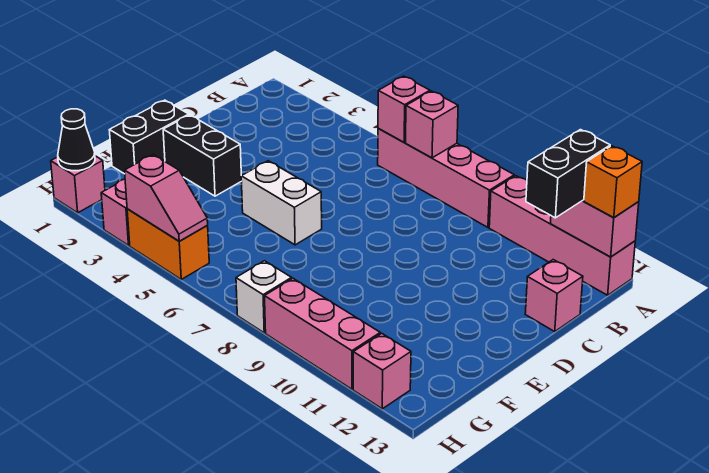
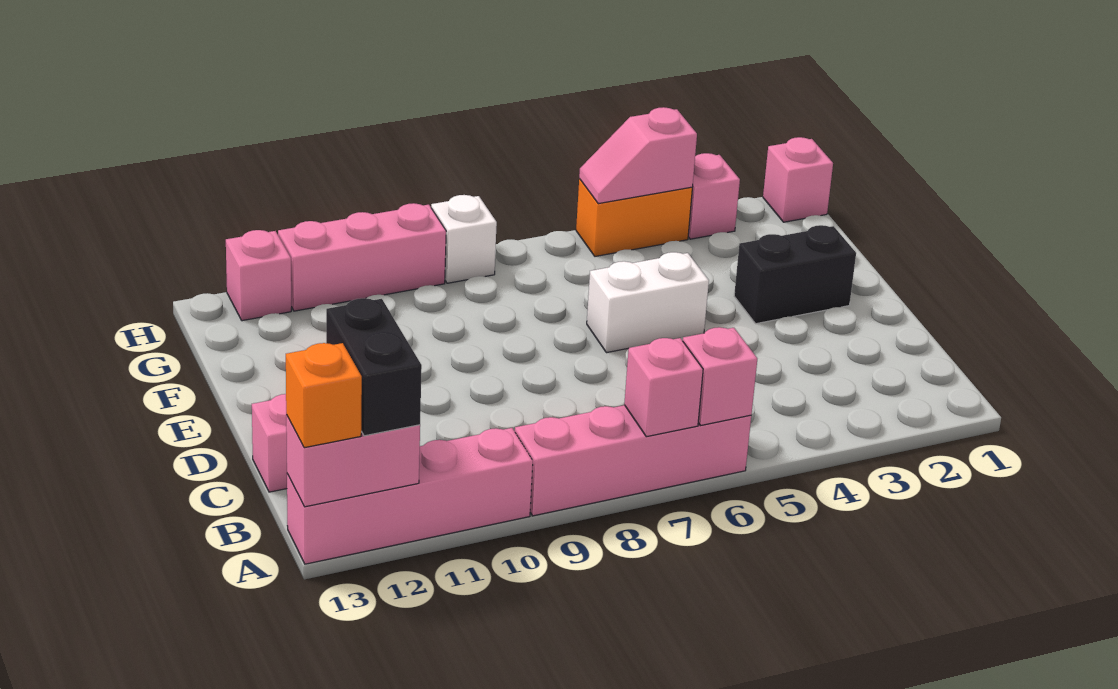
black brick E1:F1 level 1 -> none
black cone H1 level 2 -> none

